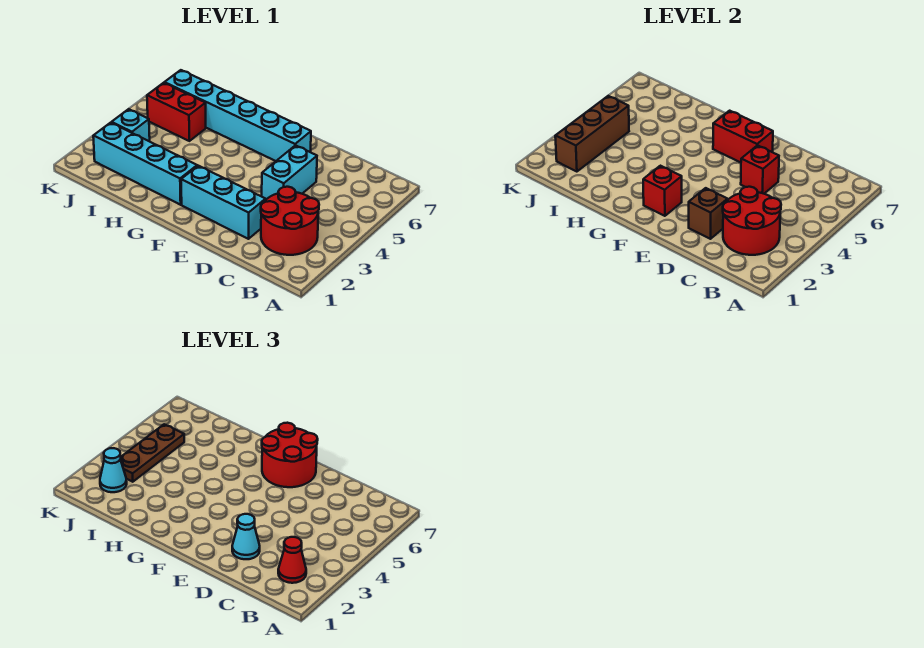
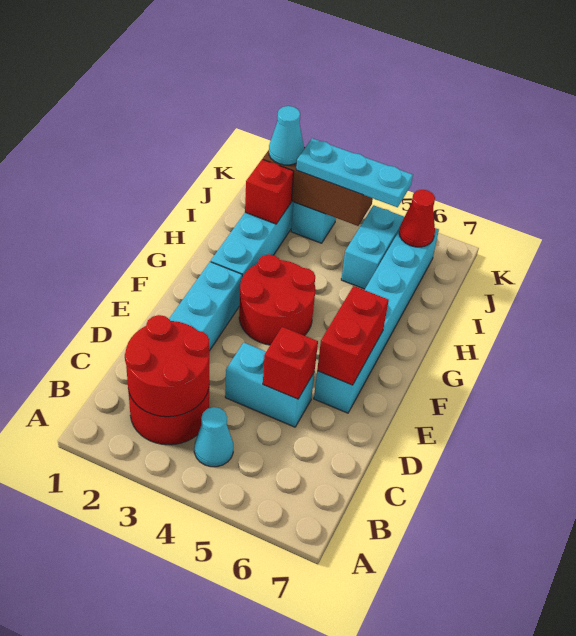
red cone B2 level 3 -> red cone J6 level 2
brown brick D2 level 2 -> none
cyan cone D2 level 3 -> cyan cone B4 level 1
red round brick E6:F7 level 3 -> red round brick F3:G4 level 1
red brick F2 level 2 -> red brick I2 level 2
red brick I5:J5 level 1 -> cyan brick I5:J5 level 1
brown plate J3:J5 level 3 -> cyan plate J3:J5 level 3

